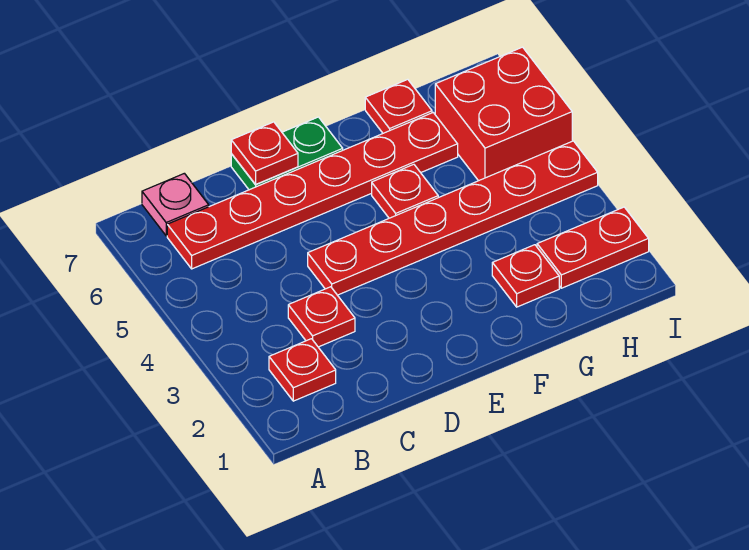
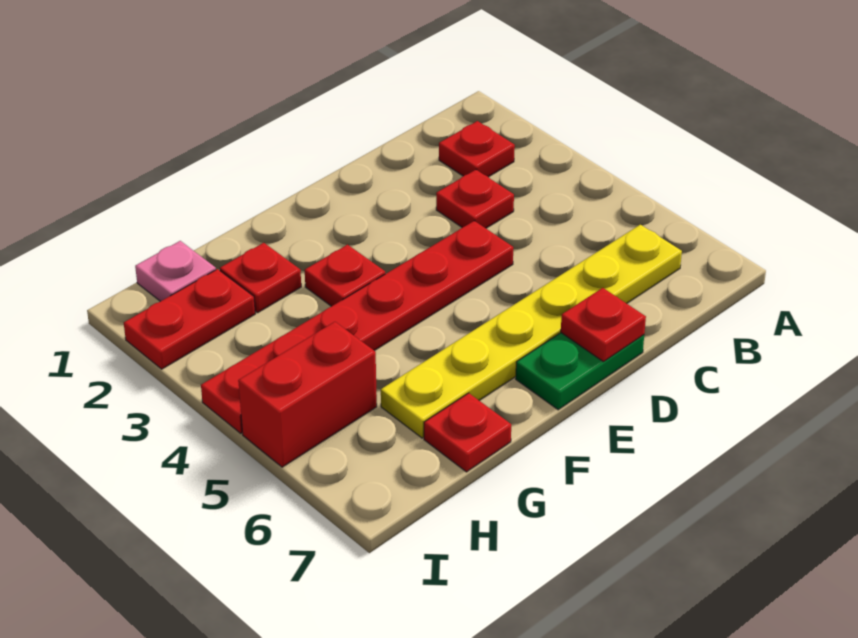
red plate B6:G6 level 1 -> yellow plate B6:G6 level 1
pink plate B7 level 1 -> pink plate H1 level 1
red plate F5 level 1 -> red plate F3 level 1
red brick H5:I6 level 1 -> red brick H5:I5 level 1

